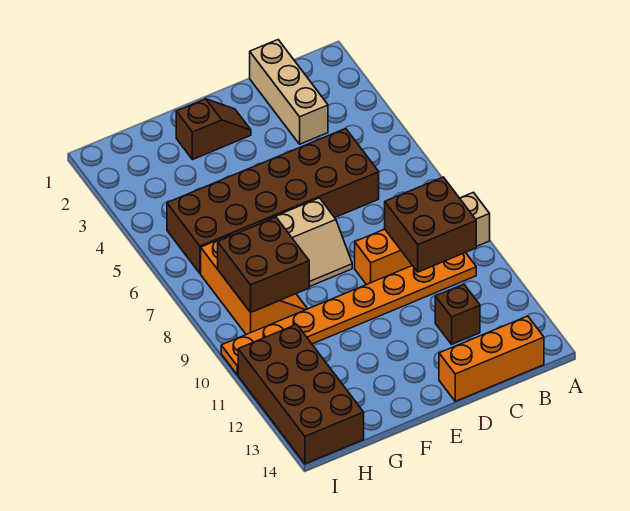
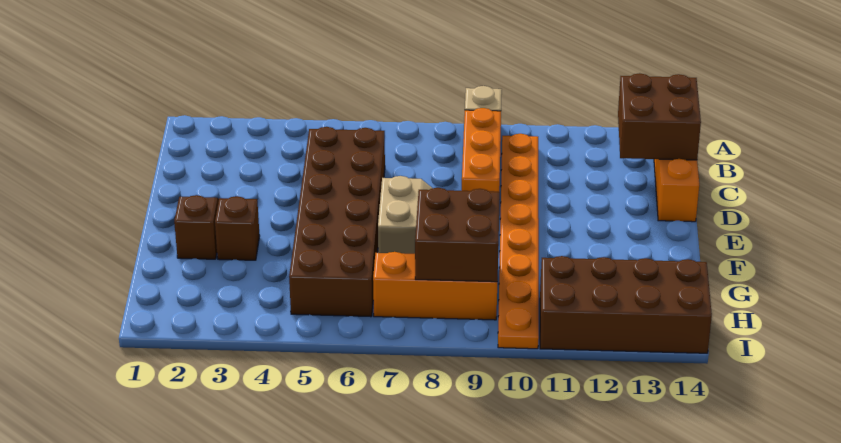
brown brick B9:C10 level 2 -> brown brick B13:C14 level 2
tan brick C1:C3 level 1 -> none
brown brick C12 level 1 -> brown brick F3 level 1

